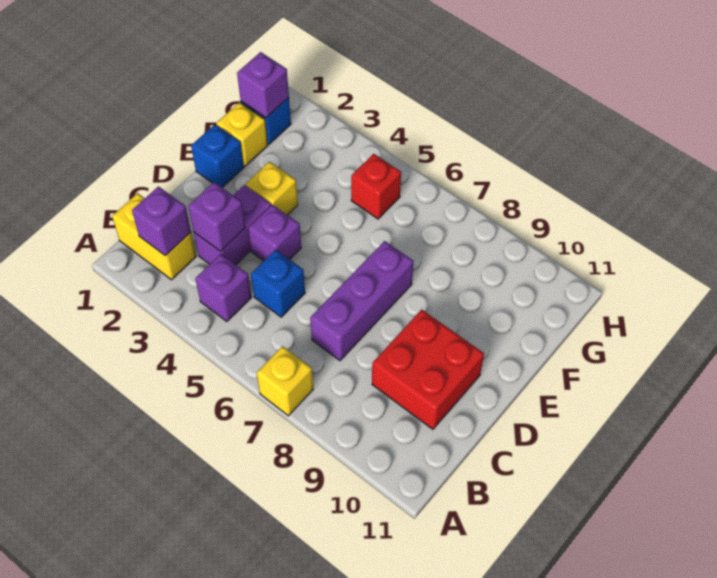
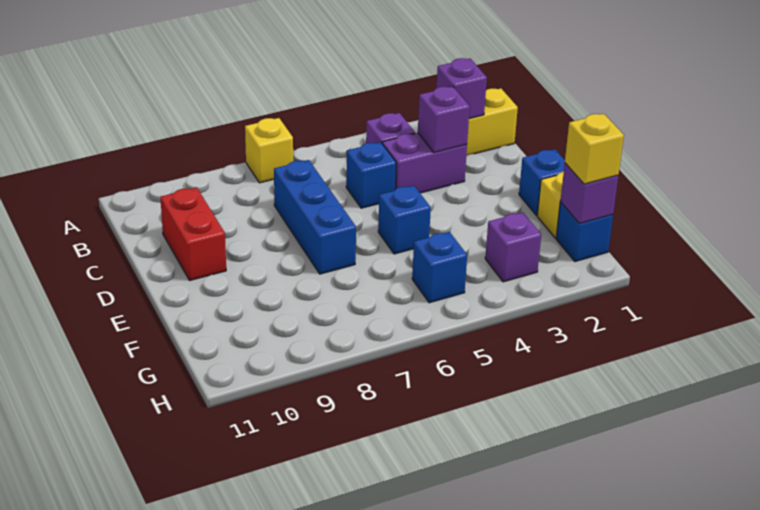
purple brick C3:D3 level 1 -> purple brick C3:C4 level 1
purple brick C7:E7 level 1 -> blue brick C7:E7 level 1
red brick C9:D10 level 1 -> red brick C10:D10 level 1
purple brick D4 level 1 -> purple brick G3 level 1
yellow brick E3 level 1 -> yellow brick G1 level 3
none -> blue brick E5 level 1
red brick G5 level 1 -> blue brick G5 level 1

